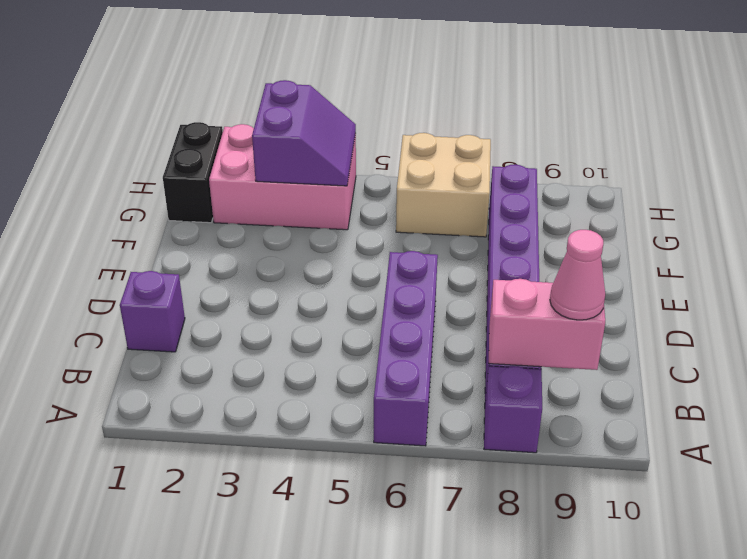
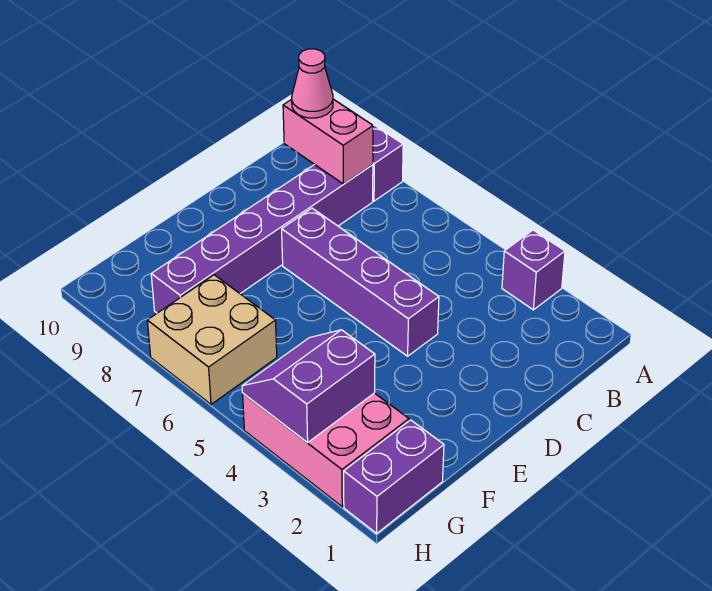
purple brick A6:D6 level 1 -> purple brick D4:D7 level 1
purple brick C1 level 1 -> purple brick A3 level 1
black brick G1:H1 level 1 -> purple brick G1:H1 level 1

